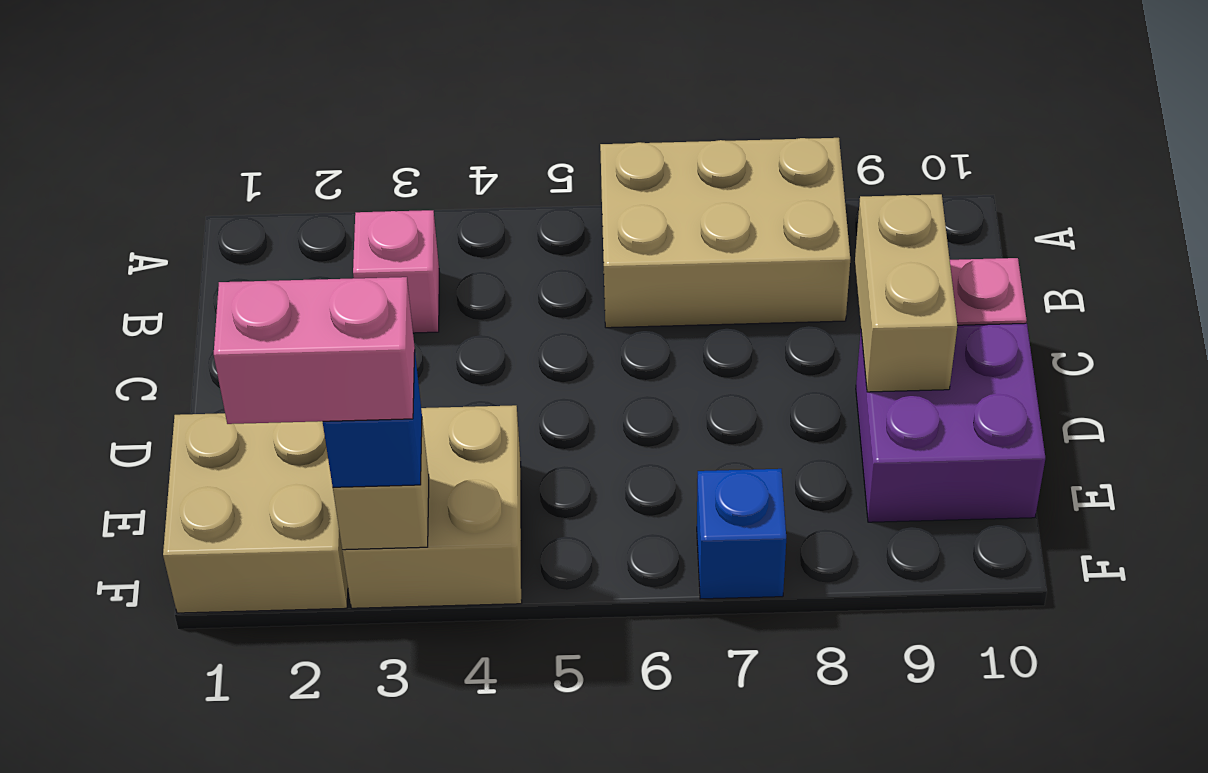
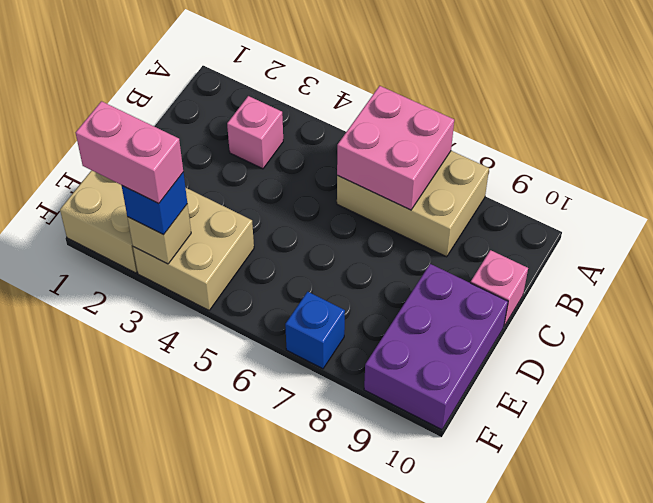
none -> pink brick A6:B7 level 2
tan brick C9:D9 level 2 -> none
purple brick D9:E10 level 1 -> purple brick D9:F10 level 1

